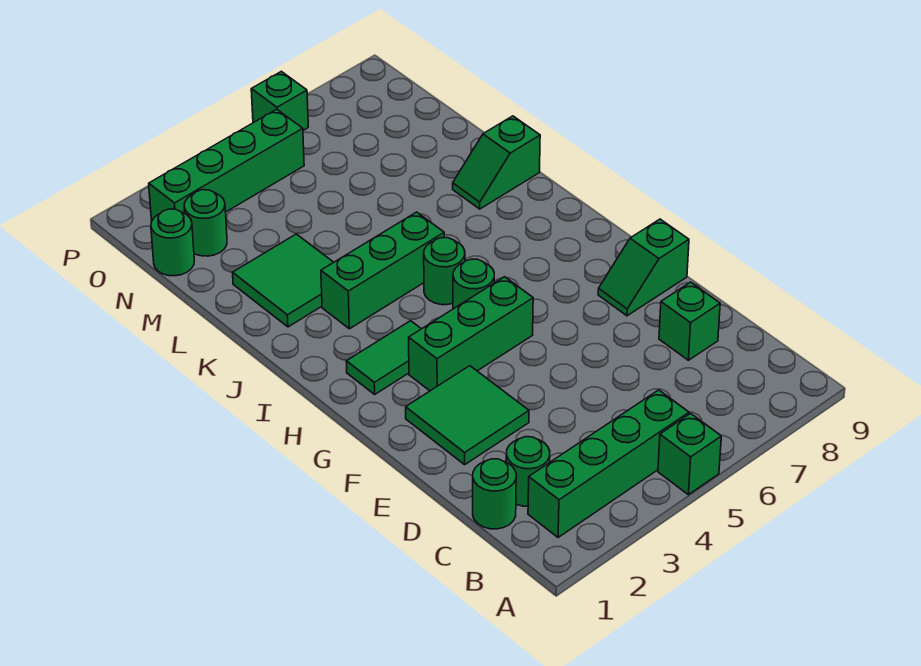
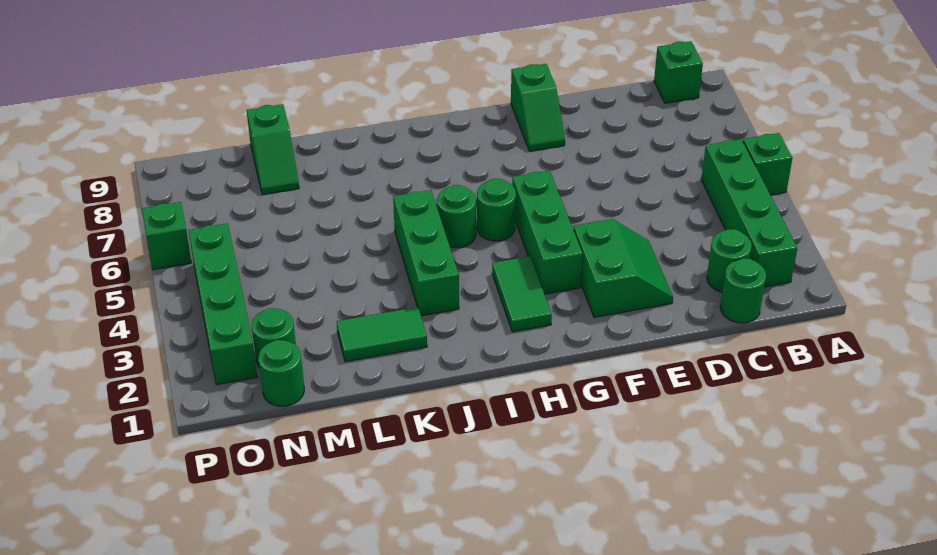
green brick D8 level 1 -> green brick B9 level 1
green tile E2:F3 level 1 -> green slope E2:F3 level 1 top F
green tile K2:L3 level 1 -> green tile K2:L2 level 1
green slope K8:K9 level 1 top 9 -> green slope M8:M9 level 1 top 9

